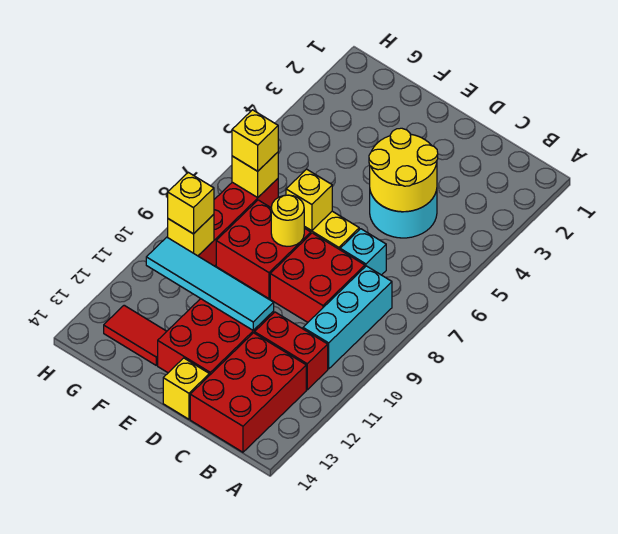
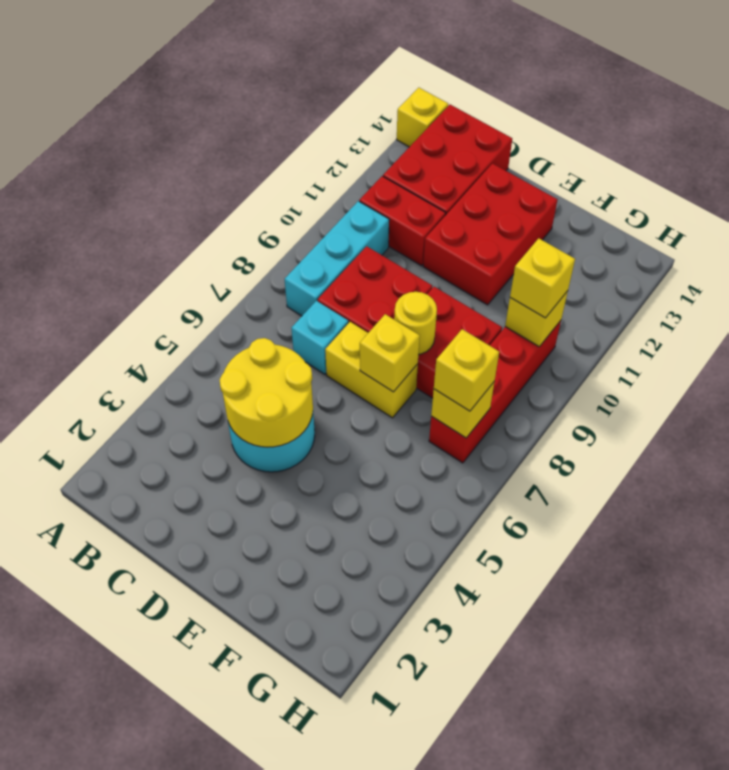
cyan tile D11:G11 level 2 -> none
yellow brick D14 level 1 -> yellow brick A14 level 1
red tile F13:G13 level 1 -> none

